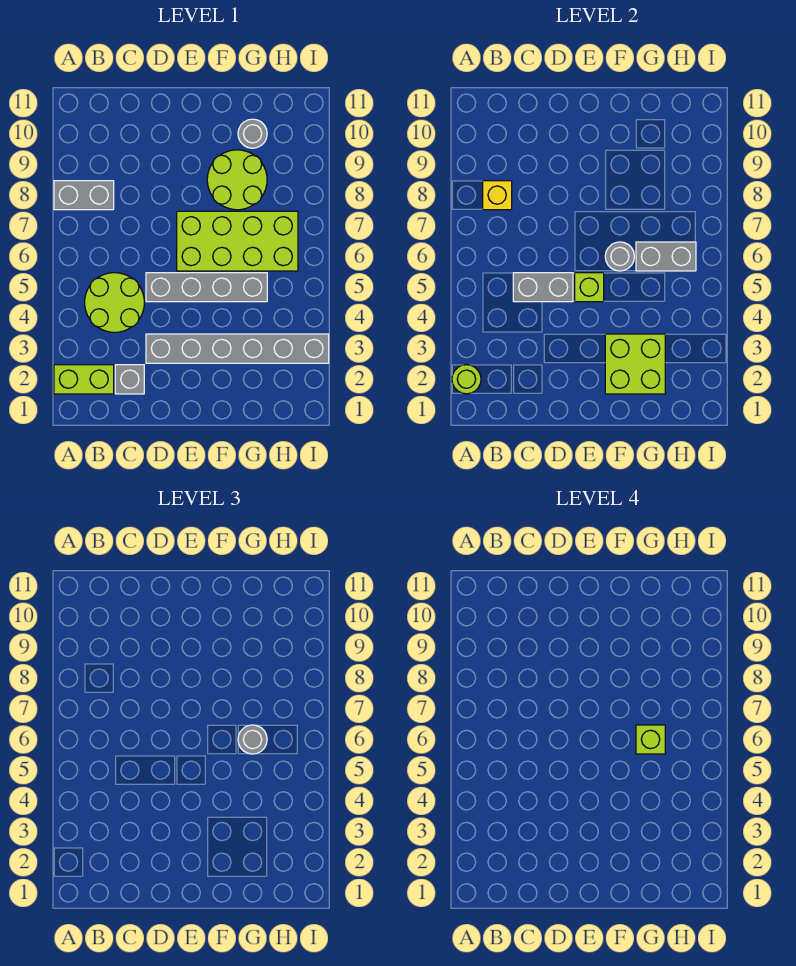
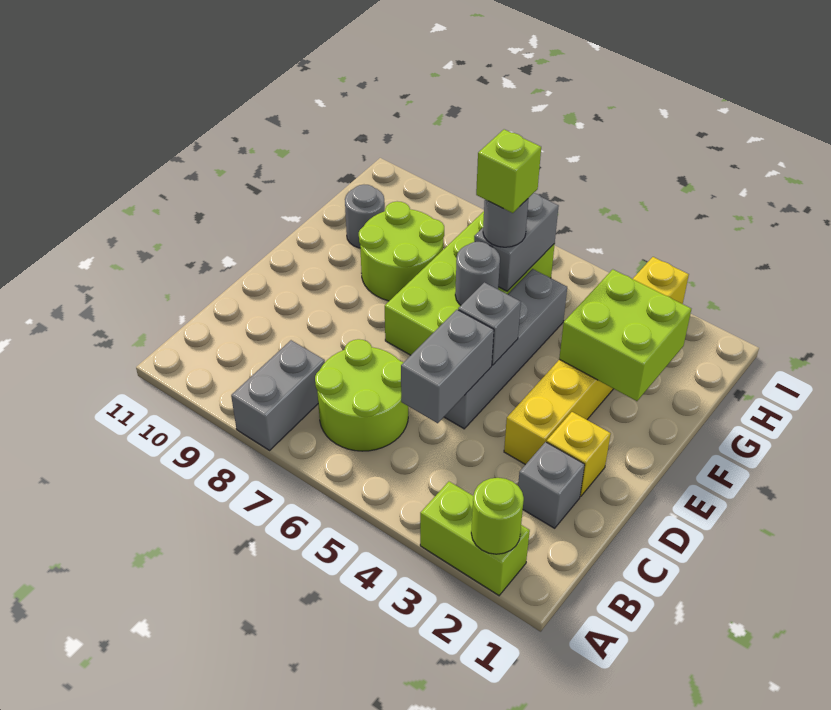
lime brick A2:B2 level 1 -> lime brick A2:A3 level 1
lime round brick B4:C5 level 1 -> lime round brick B6:C7 level 1
yellow brick B8 level 2 -> yellow brick D2 level 1
grey brick D3:I3 level 1 -> yellow brick D3:I3 level 1
lime brick E5 level 2 -> grey brick E5 level 2

